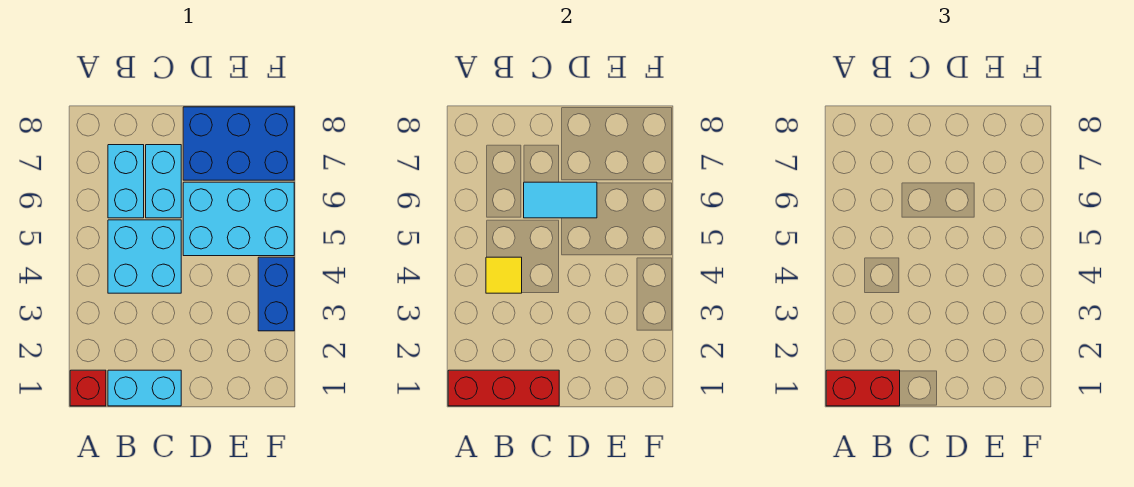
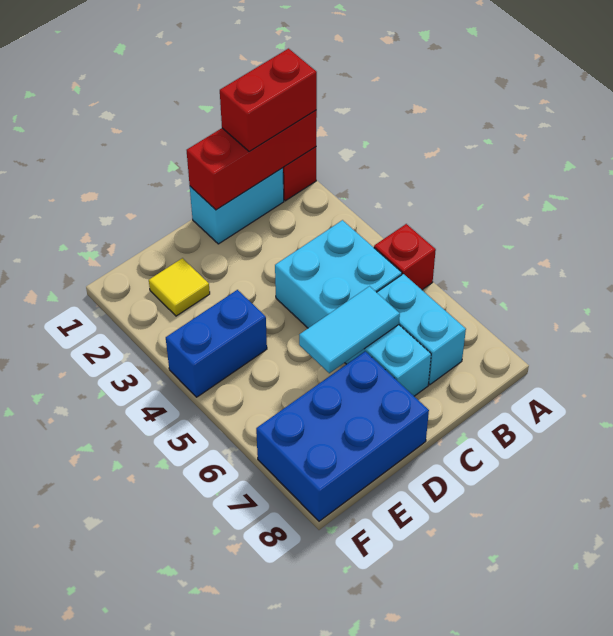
none -> red brick A5 level 1
yellow tile B4 level 2 -> yellow tile E2 level 1
cyan brick D5:F6 level 1 -> none
blue brick F3:F4 level 1 -> blue brick E4:F4 level 1

